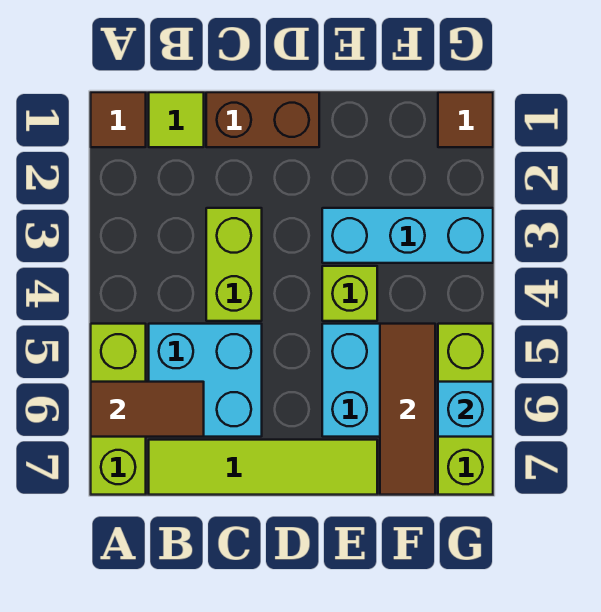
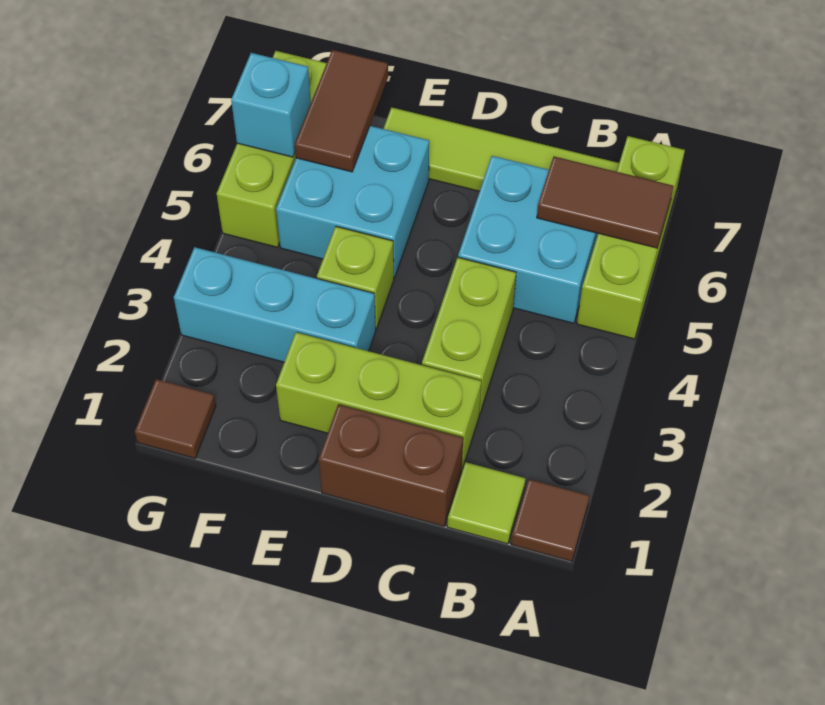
none -> lime brick C2:E2 level 1
brown tile F5:F7 level 2 -> brown tile F6:F7 level 2

